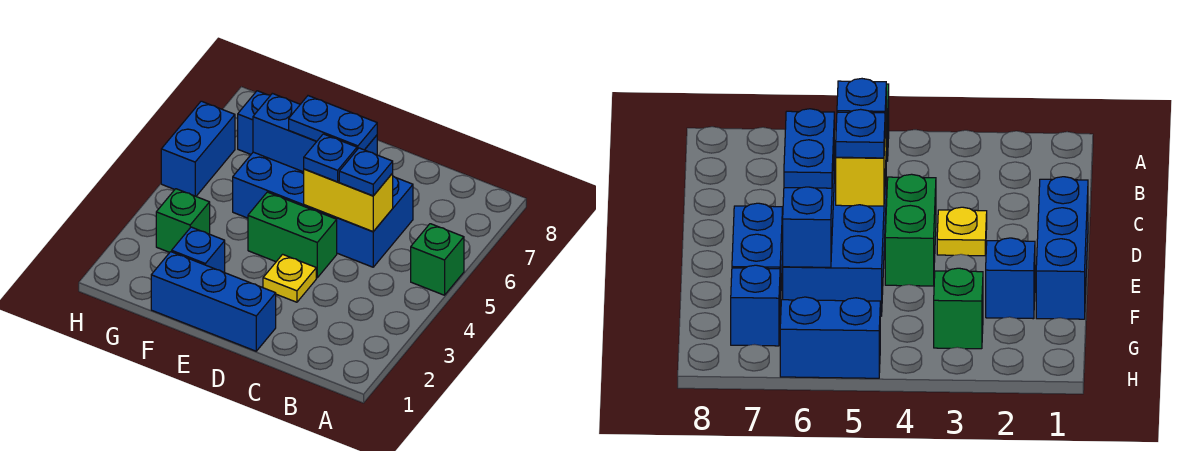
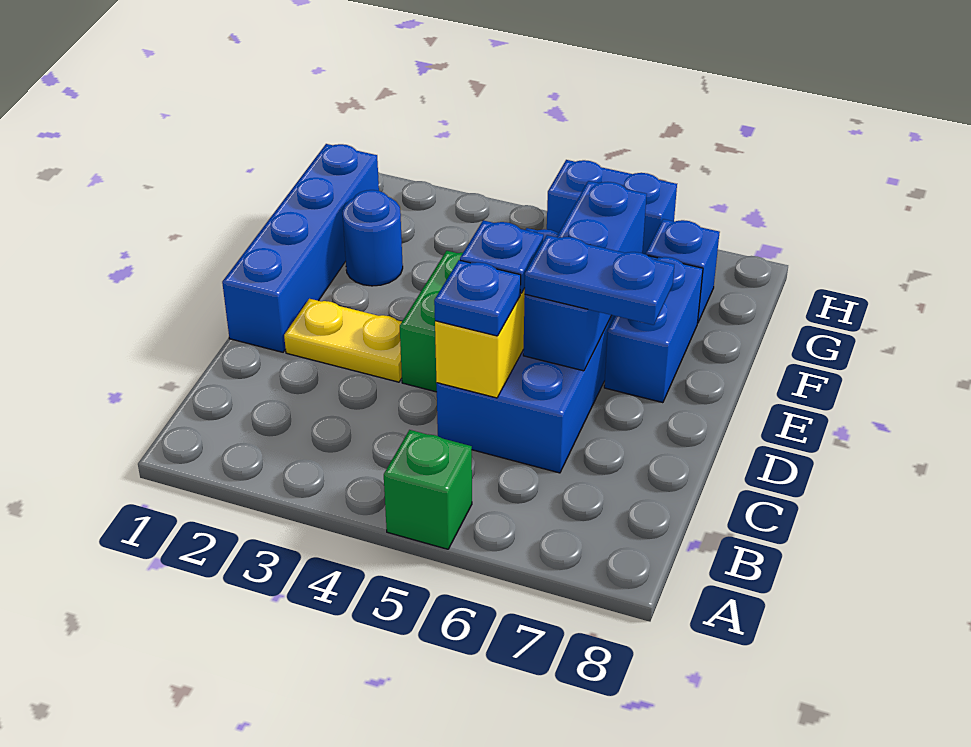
blue brick D1:F1 level 1 -> blue brick D1:G1 level 1
yellow plate D3 level 1 -> yellow plate D2:D3 level 1
blue plate D6:E6 level 3 -> blue plate D6:D7 level 3
blue brick F2 level 1 -> blue round brick F2 level 1
green brick G3 level 1 -> none

